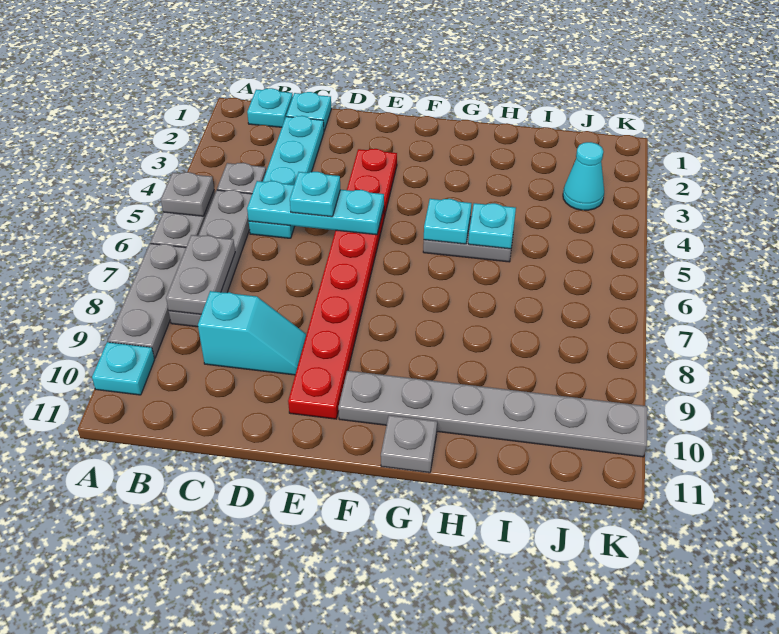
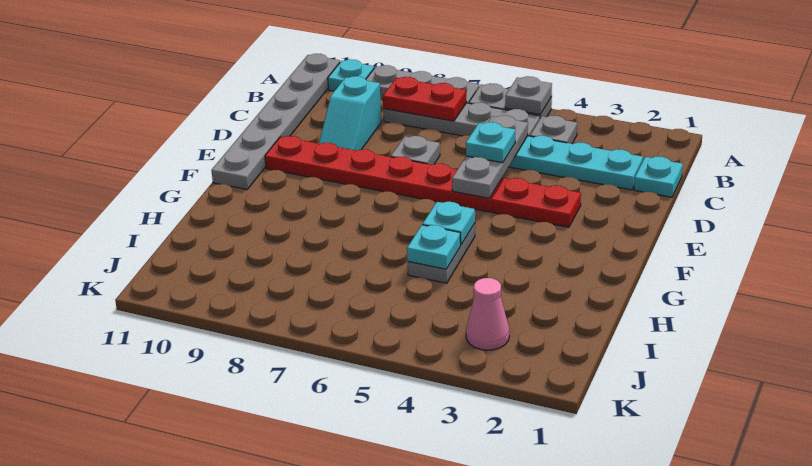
cyan plate B1 level 1 -> none
grey plate B7:B8 level 2 -> red plate B7:B8 level 2
cyan plate C5:E5 level 2 -> grey plate C5:E5 level 2
grey plate F10:K10 level 1 -> grey plate A11:F11 level 1
grey plate G11 level 1 -> grey plate D7 level 1
cyan cone J3 level 1 -> pink cone J3 level 1

